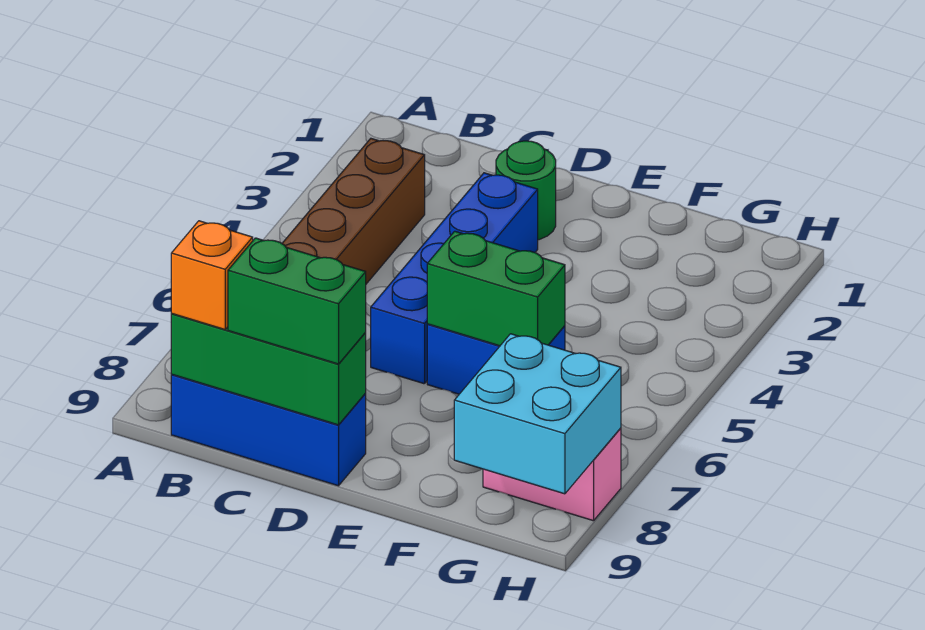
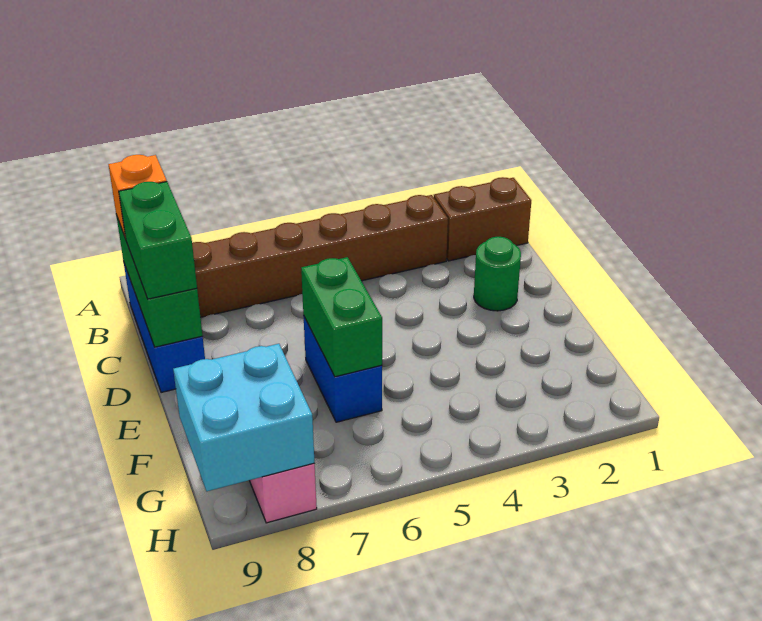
none -> brown brick B1:B2 level 1
blue brick D3:D6 level 1 -> none

